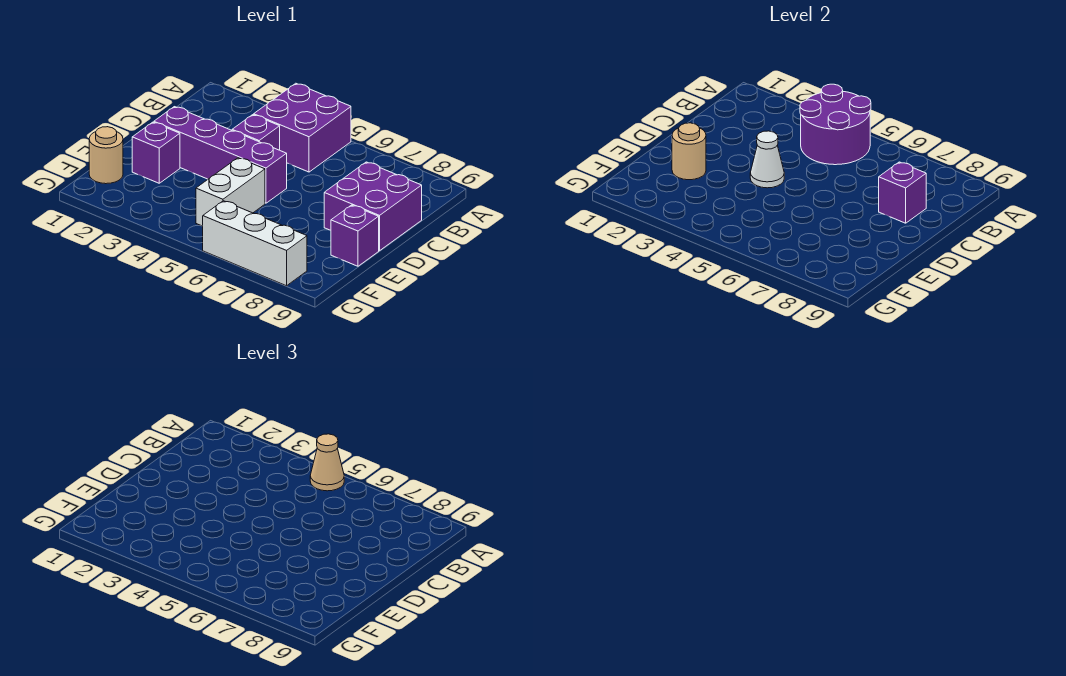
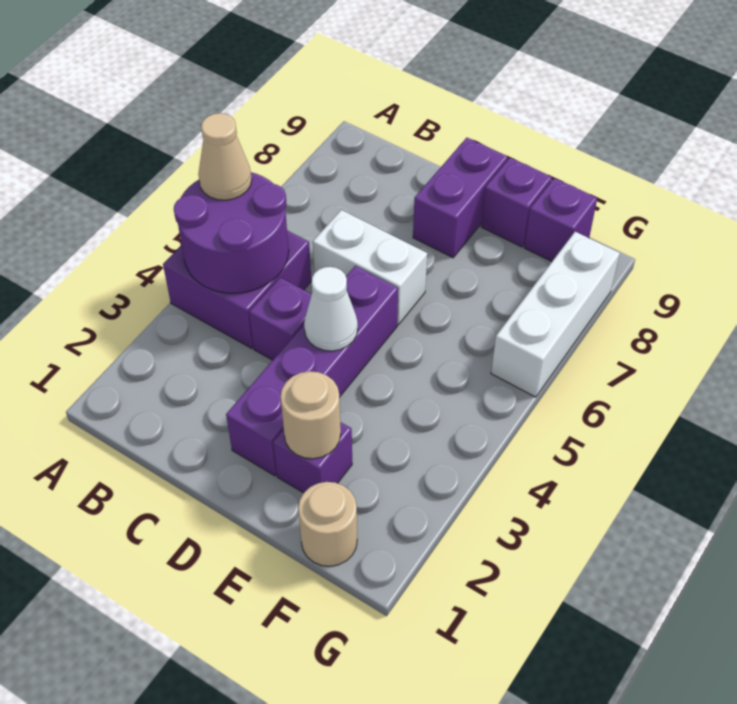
purple brick C8:D9 level 1 -> purple brick D8:D9 level 1
purple brick C8 level 2 -> purple brick F9 level 1
white brick E5:F5 level 1 -> white brick C6:D6 level 1

